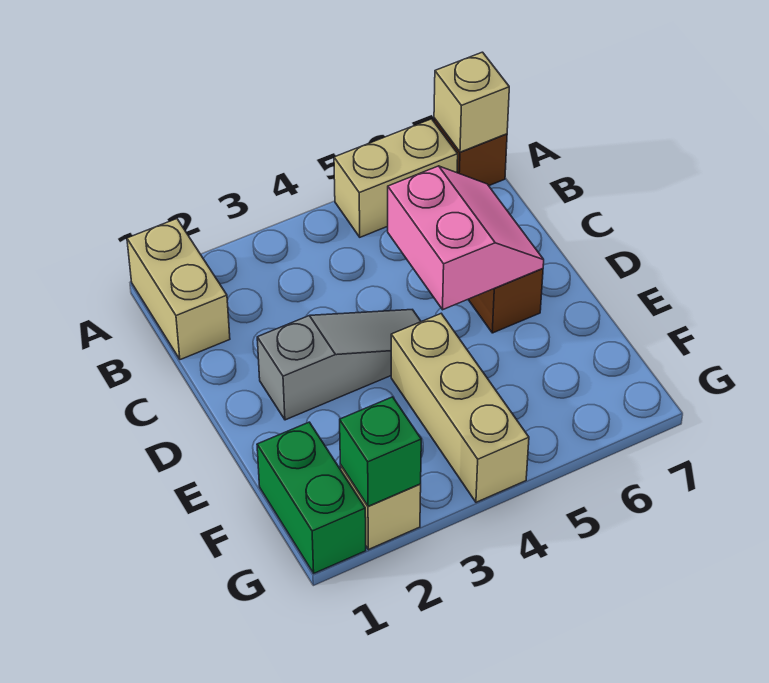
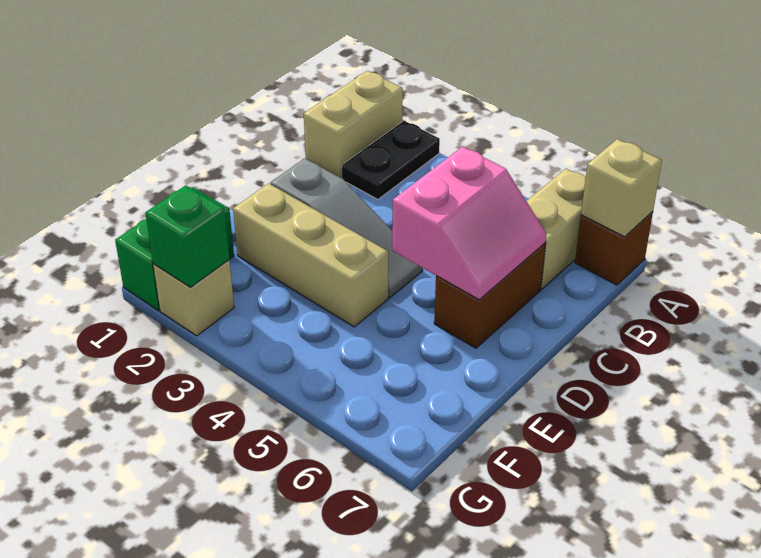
none -> black plate A2:B2 level 1
tan brick A5:A6 level 1 -> tan brick A6:B6 level 1
tan brick E4:G4 level 1 -> tan brick E2:E4 level 1

